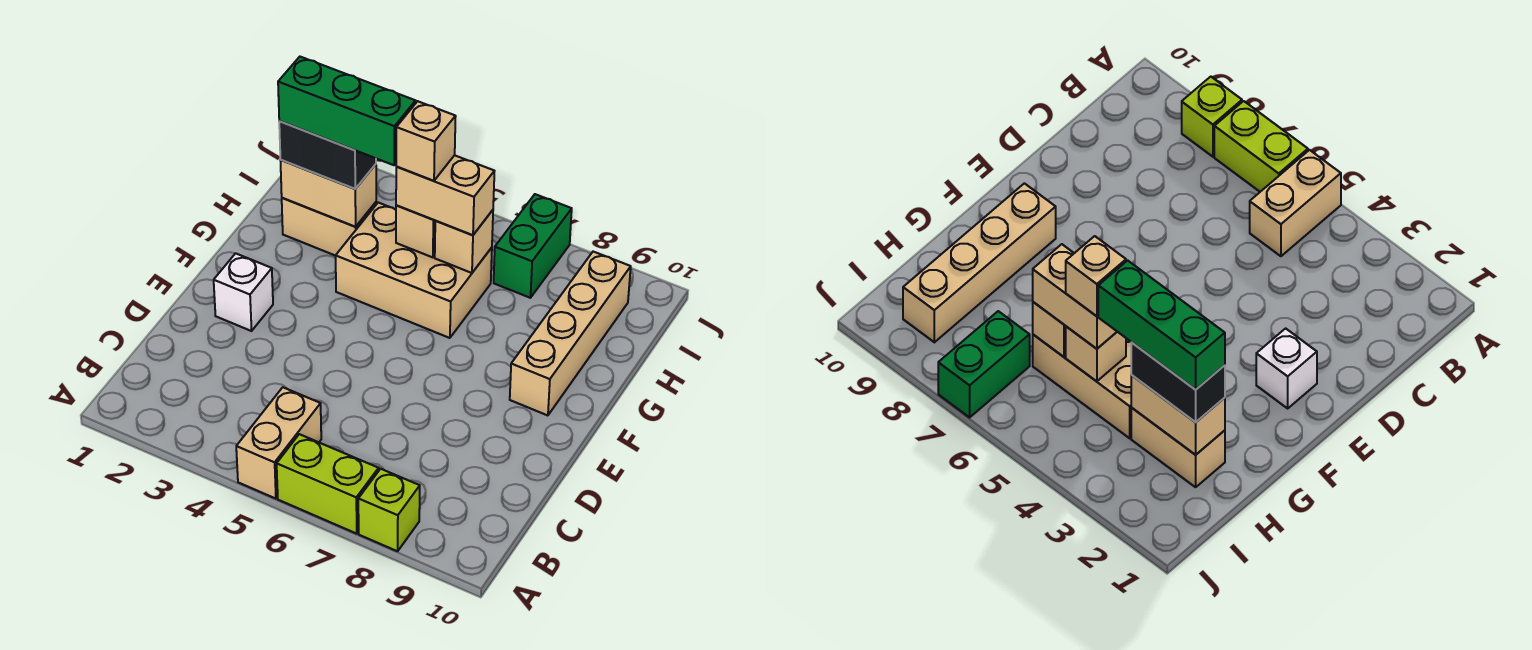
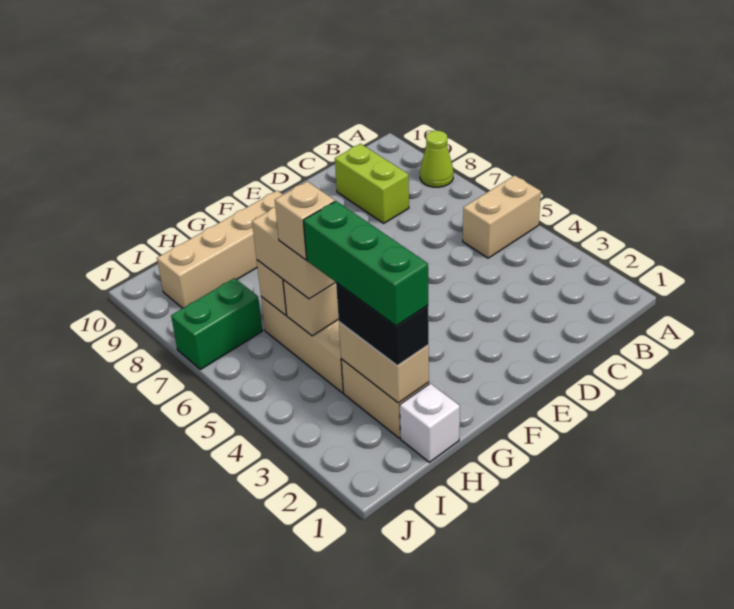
lime brick A6:A7 level 1 -> lime brick C8:C9 level 1
lime brick A8 level 1 -> lime cone A8 level 1
white brick E2 level 1 -> white brick H1 level 1

